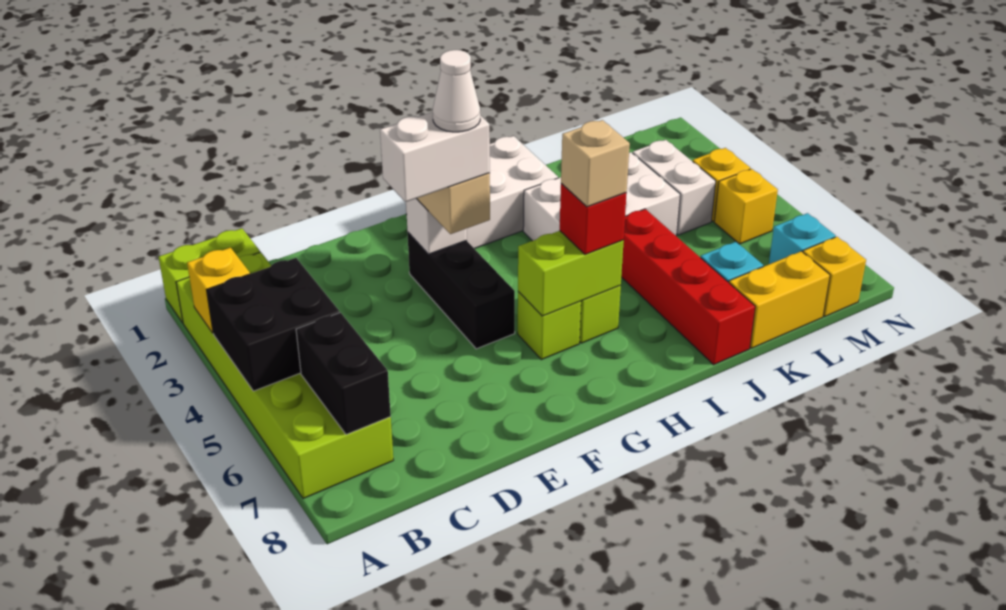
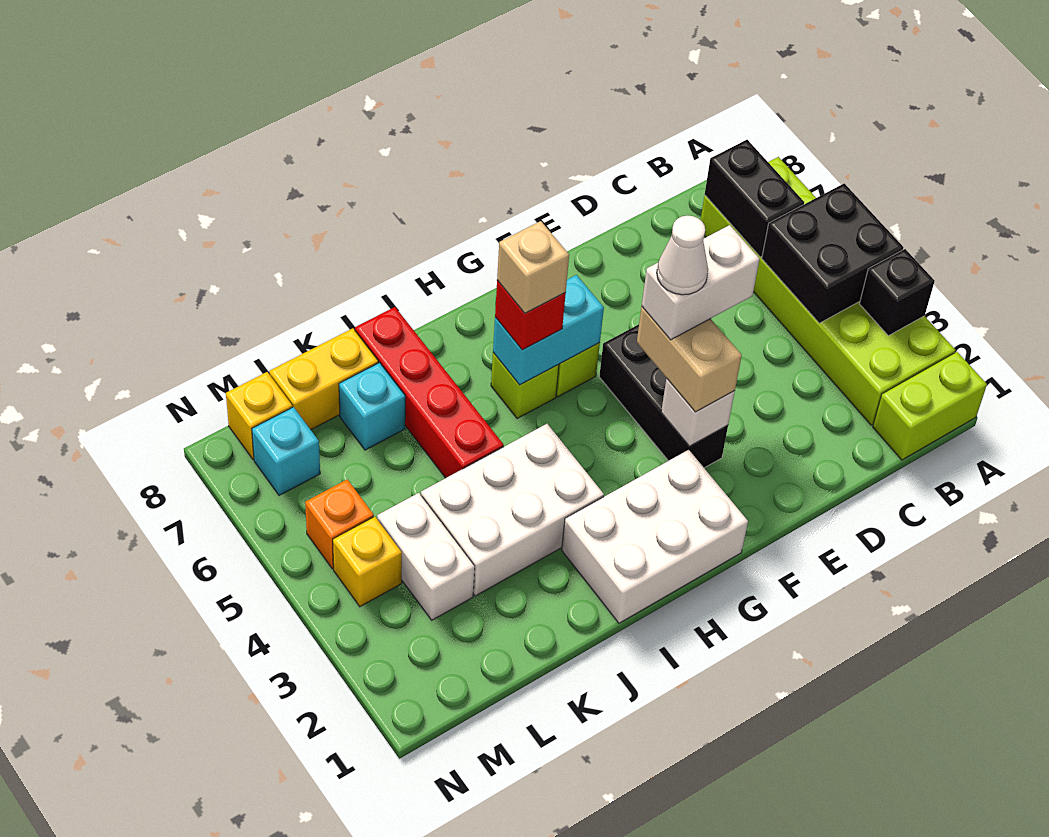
yellow brick A3 level 2 -> black brick A3 level 2
lime brick G6:H6 level 2 -> cyan brick G6:H6 level 2
yellow brick M5 level 1 -> orange brick M5 level 1

